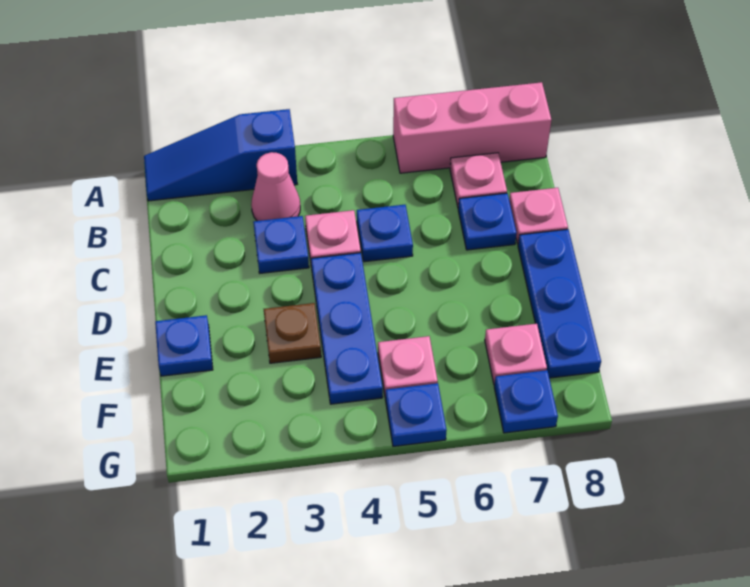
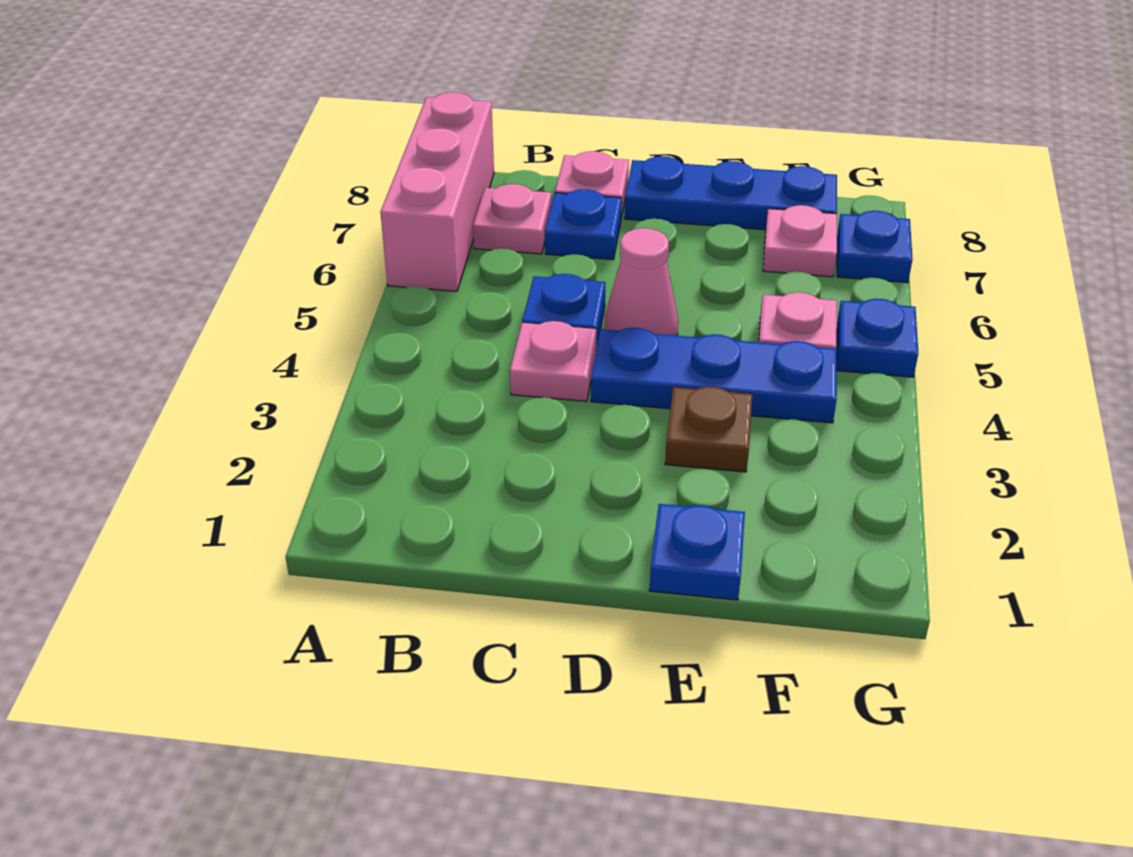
blue slope A1:A3 level 1 top 3 -> none
pink cone B3 level 1 -> pink cone D5 level 1
blue plate C3 level 1 -> none

